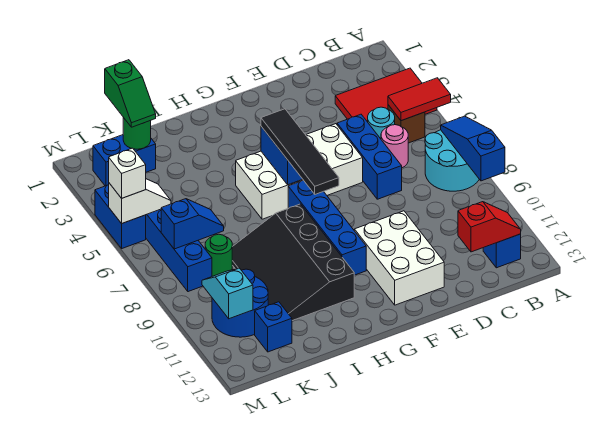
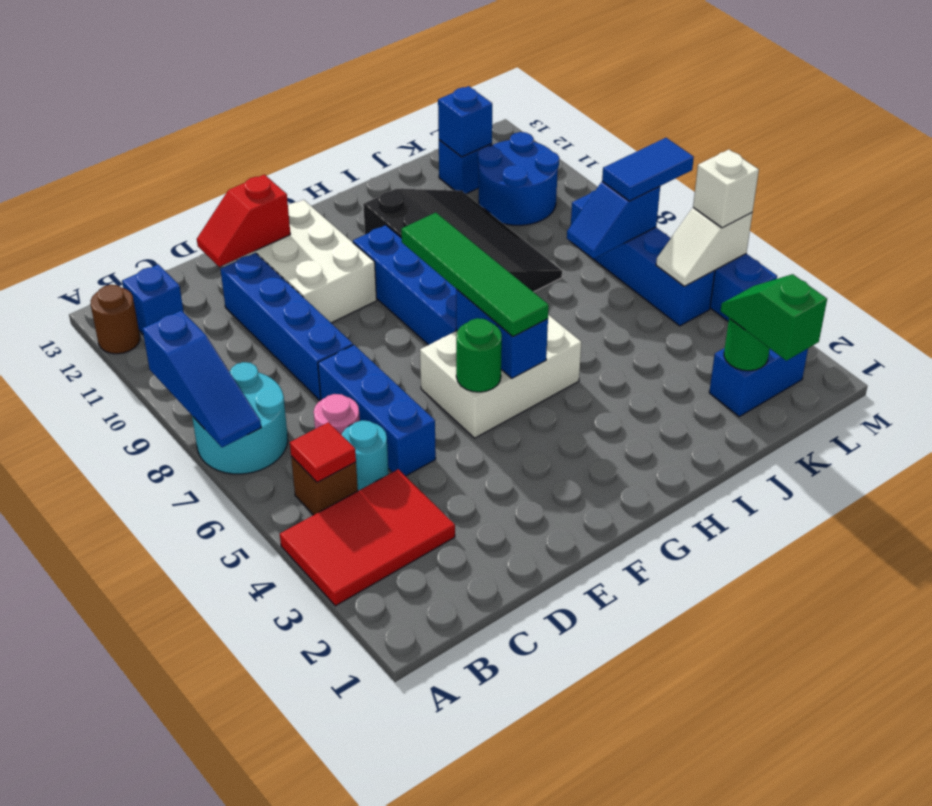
red tile A5:B5 level 2 -> red tile B5 level 2
none -> brown round brick A12 level 1
red slope B12:C12 level 2 top C -> red slope D12:E12 level 2 top E
none -> blue brick D8:D11 level 1
white brick E5:H6 level 1 -> white brick F5:H6 level 1
black tile G5:G8 level 3 -> green tile G5:G8 level 3
green round brick K8 level 1 -> green round brick F5 level 2
none -> blue brick K12 level 2
none -> blue tile L7:M7 level 3
cyan slope L10:L11 level 2 top 11 -> none

